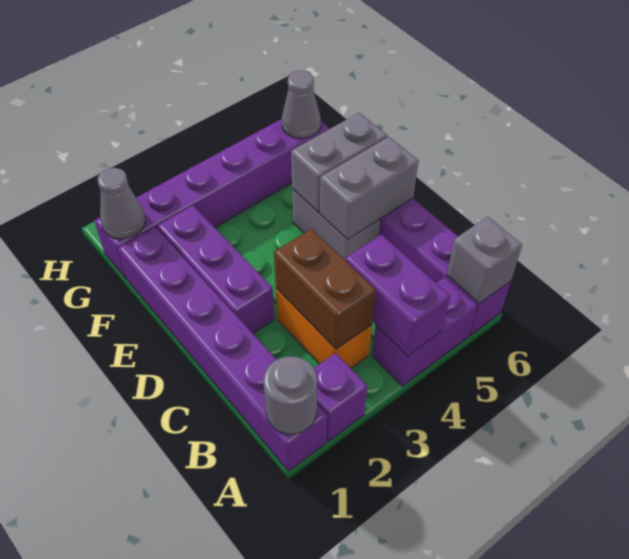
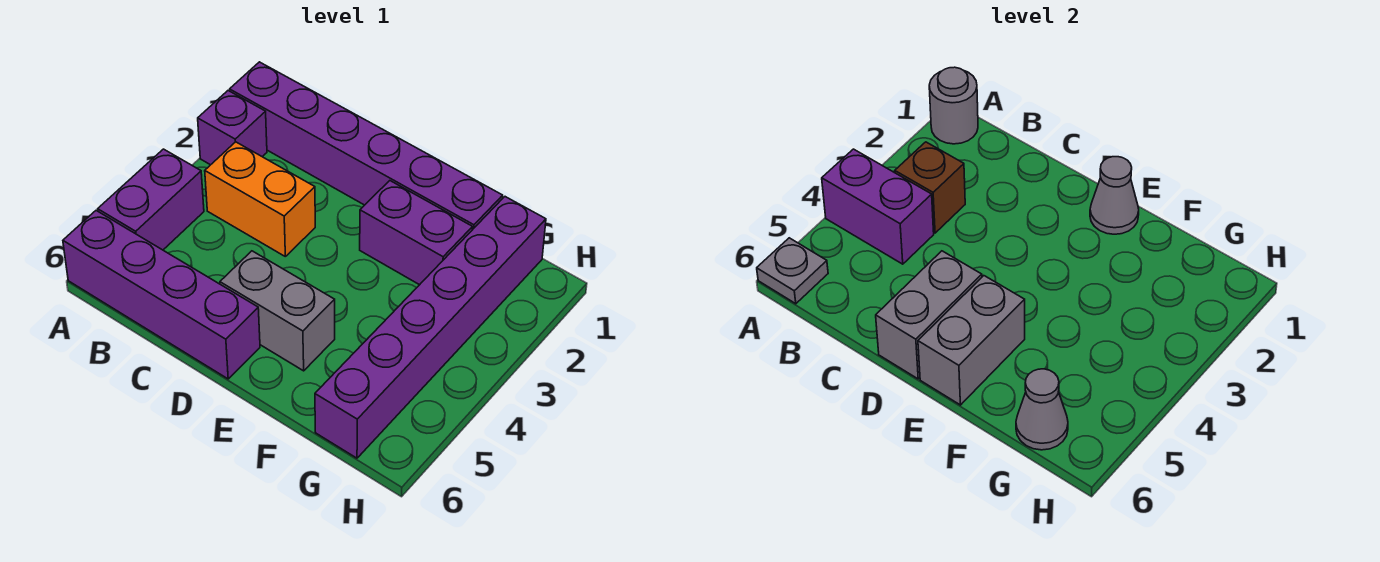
grey brick A6 level 2 -> grey plate A6 level 2
brown brick B3:C3 level 2 -> brown brick B3 level 2
purple brick D2:F2 level 1 -> purple brick E2:F2 level 1
grey cone G1 level 2 -> grey cone E1 level 2

